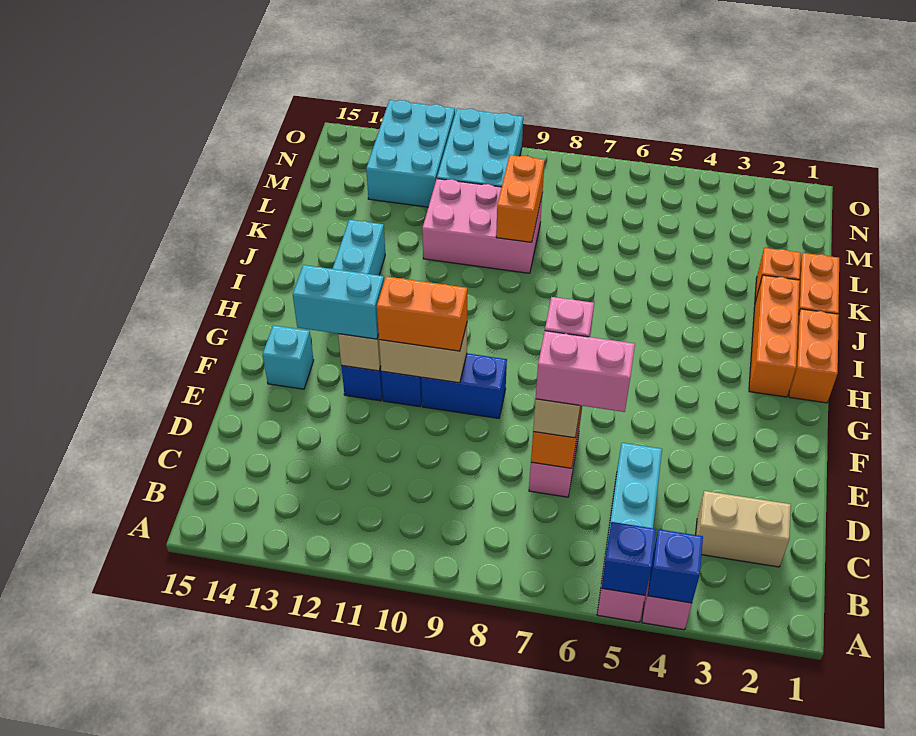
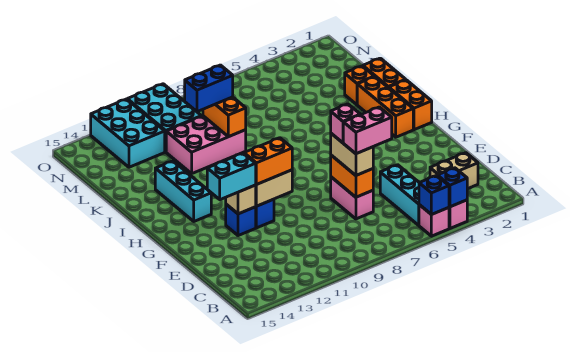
blue brick F9:F10 level 1 -> blue brick L9:L10 level 3
cyan brick F14 level 1 -> none

